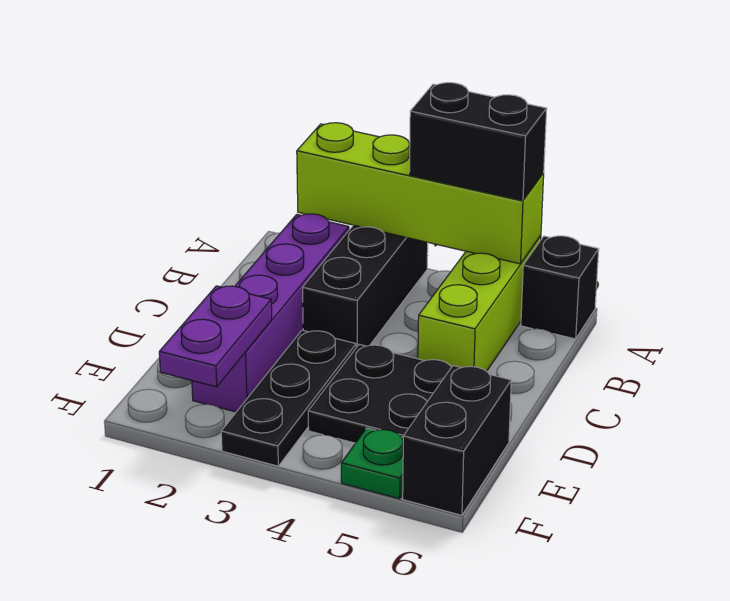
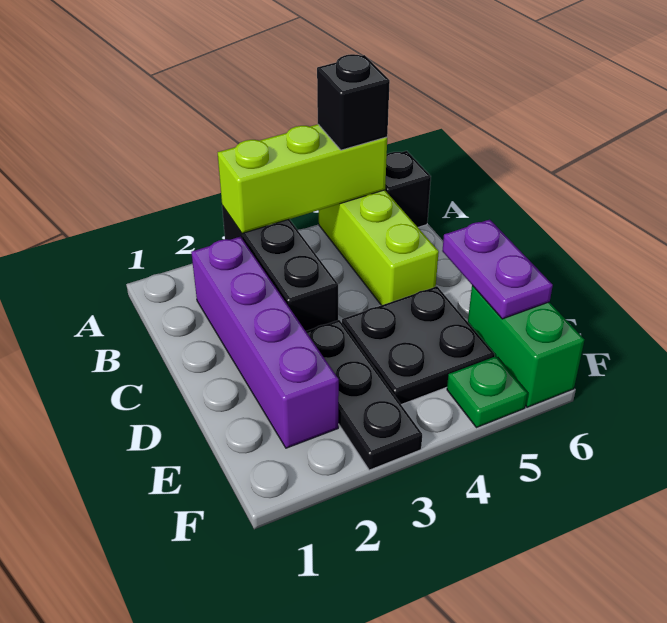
lime brick A2:A5 level 2 -> lime brick A3:A5 level 2
black brick A4:A5 level 3 -> black brick A5 level 3
purple plate E2:F2 level 2 -> purple plate D6:E6 level 2
black brick E6:F6 level 1 -> green brick E6:F6 level 1

